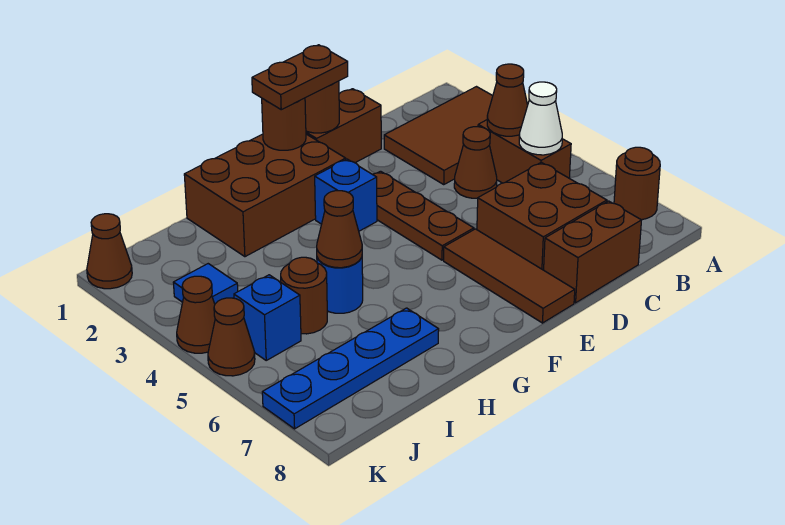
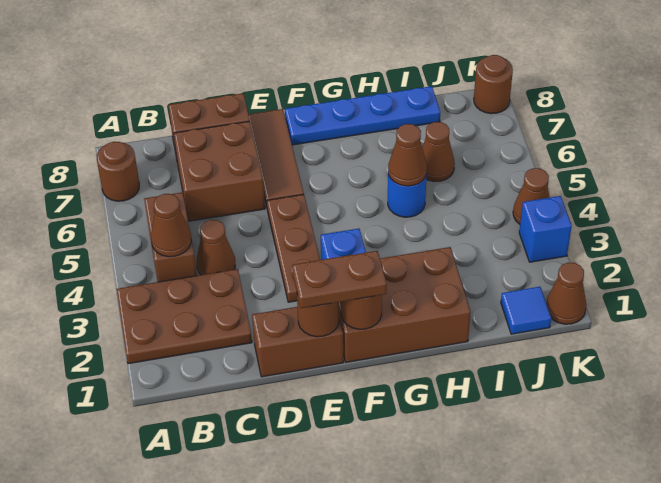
brown tile A2:C3 level 1 -> brown plate A2:C3 level 1
white cone B5 level 2 -> none
blue plate H7:K7 level 1 -> blue plate F8:I8 level 1
brown round brick I5 level 1 -> brown round brick K8 level 1
blue tile J3 level 1 -> blue tile J1 level 1
blue brick J5 level 1 -> blue brick K3 level 1
brown cone K5 level 1 -> brown cone I6 level 1

